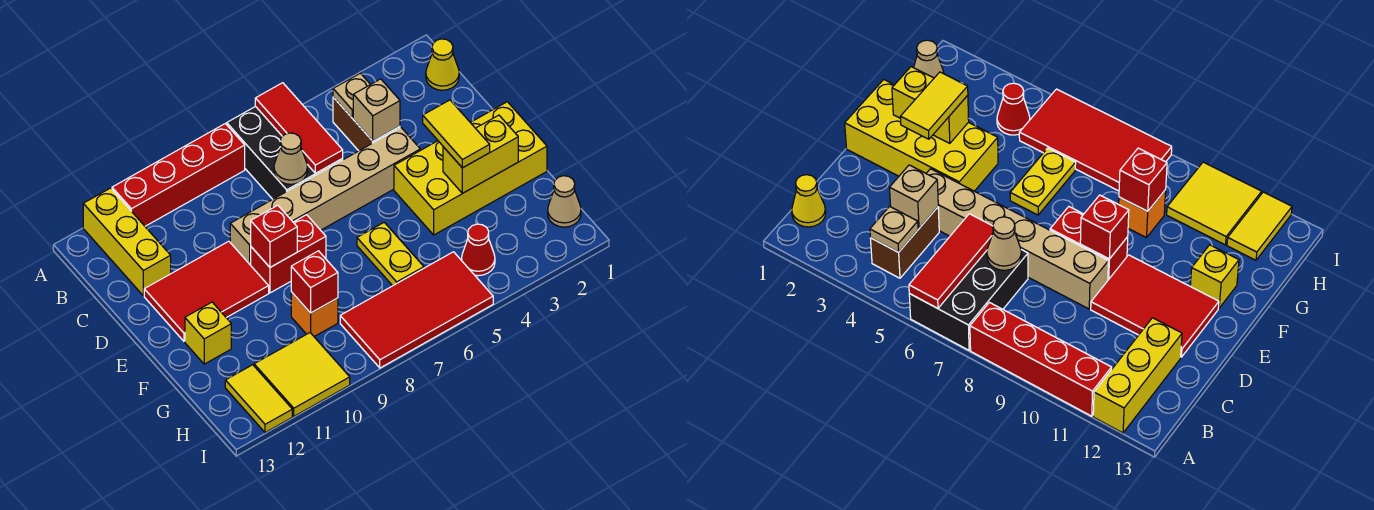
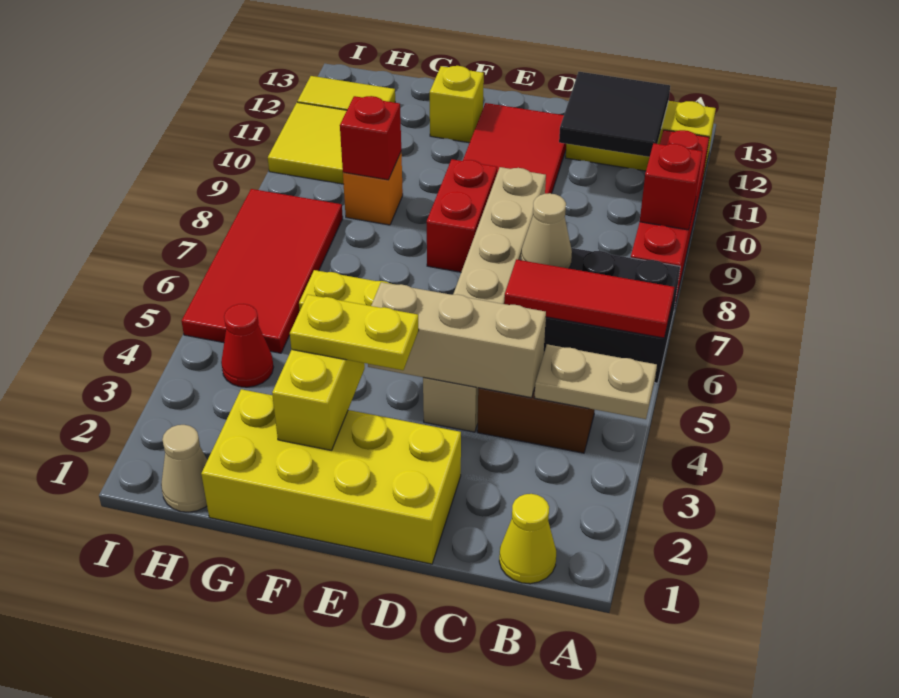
tan plate B4 level 2 -> tan plate A4:B4 level 2
none -> black tile B11:C12 level 2
tan brick C4 level 2 -> tan brick C4:E4 level 2
yellow brick E1:F4 level 1 -> yellow brick D1:G2 level 1
yellow tile E3:F3 level 3 -> yellow plate E3:F3 level 3
red brick E9 level 2 -> red brick A9 level 2

